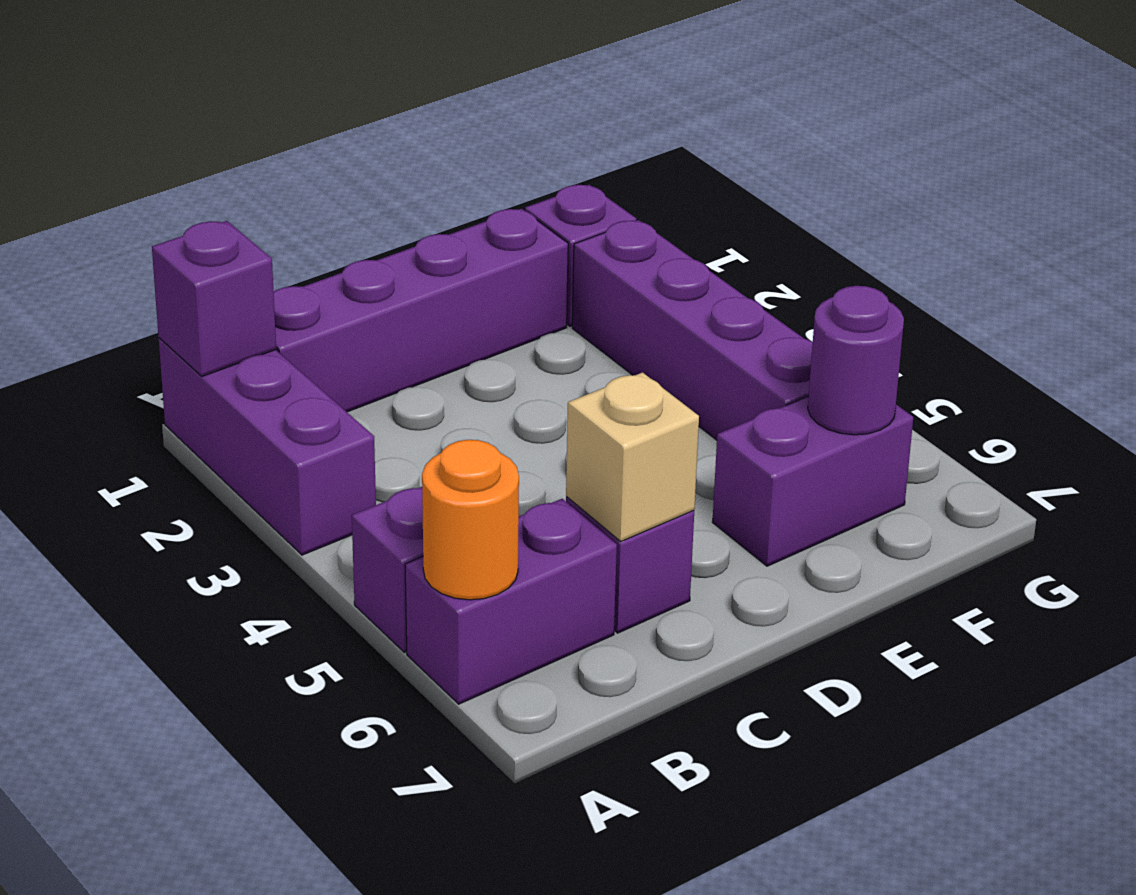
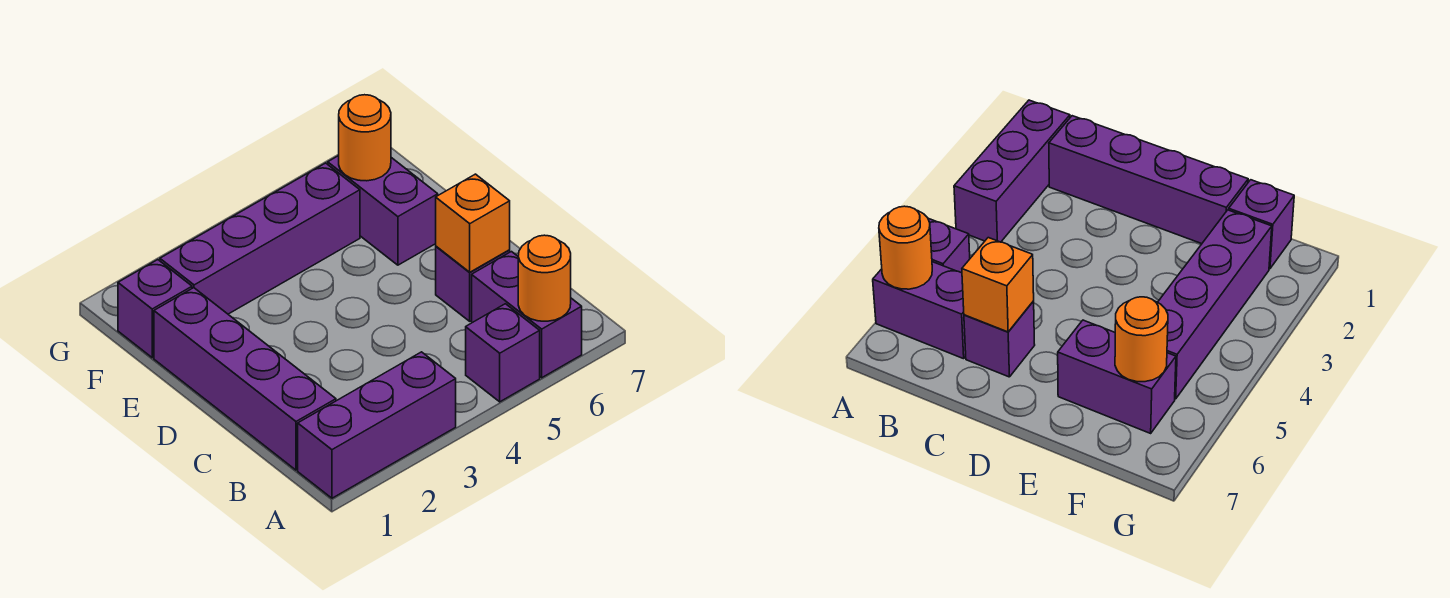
purple brick A1 level 2 -> none
tan brick C6 level 2 -> orange brick C6 level 2
purple round brick F6 level 2 -> orange round brick F6 level 2

